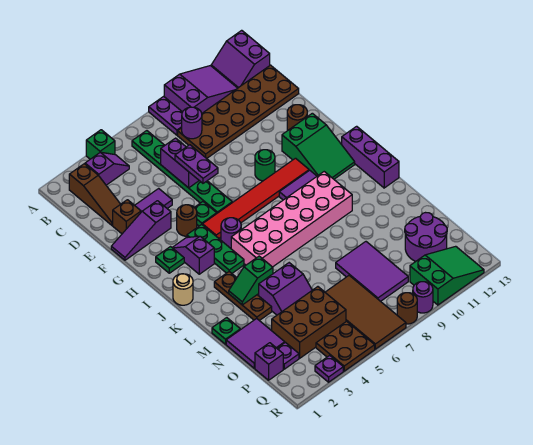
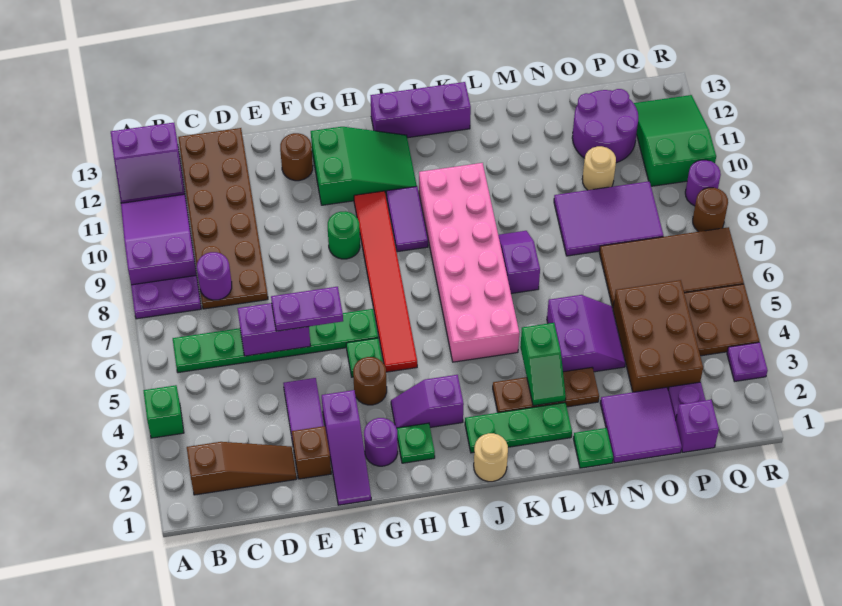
purple slope B3:B4 level 1 top 3 -> purple slope L7:L8 level 1 top 7
green plate H4:J4 level 1 -> green plate J2:L2 level 1
purple round brick I5 level 1 -> purple round brick G2 level 1
none -> tan round brick O10 level 1

